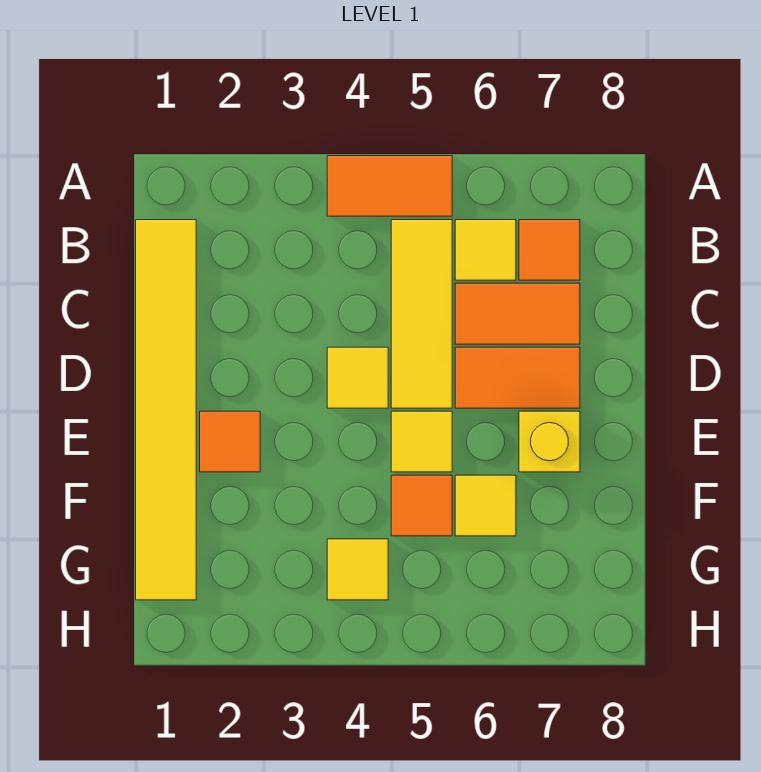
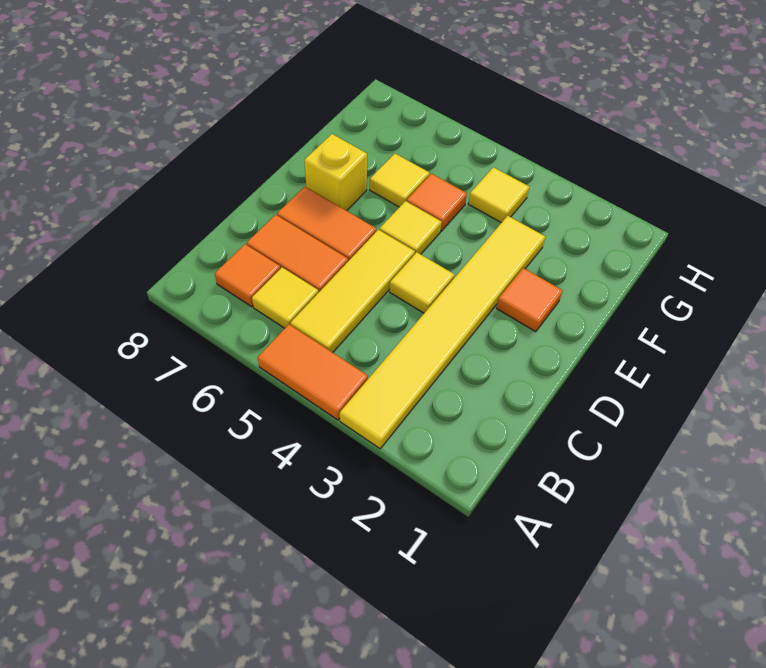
yellow tile B1:G1 level 1 -> yellow tile A3:F3 level 1

